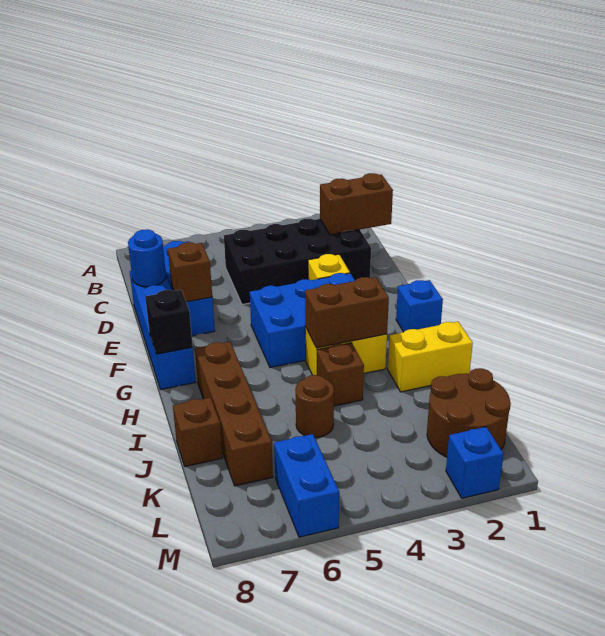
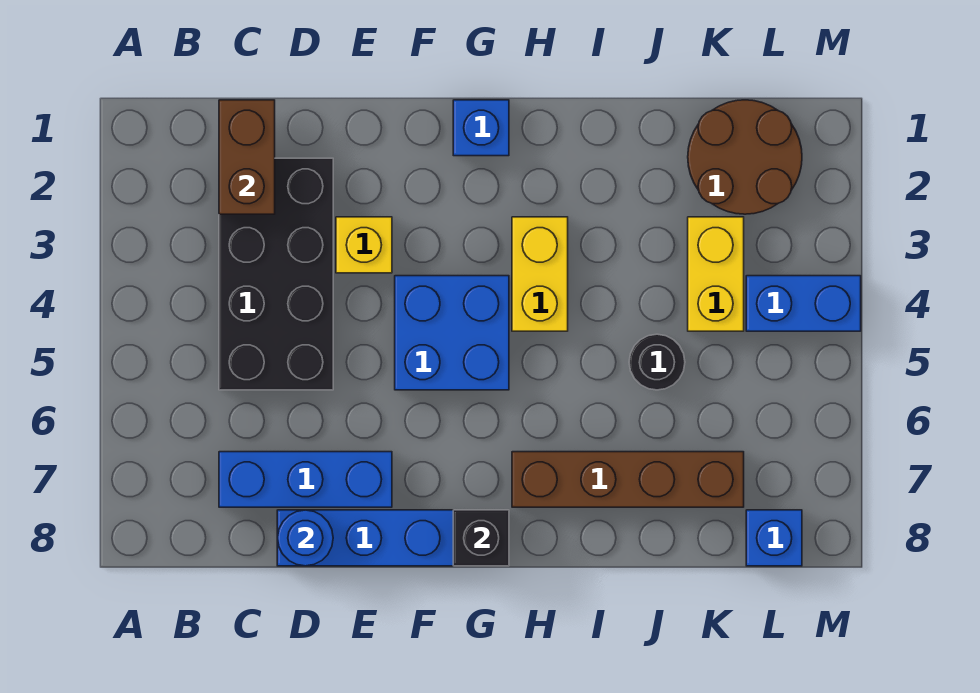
brown brick E7 level 2 -> none
blue brick F3:G5 level 1 -> blue brick F4:G5 level 1
brown brick H3:H4 level 2 -> none
yellow brick I1:I2 level 1 -> yellow brick K3:K4 level 1
brown brick I4 level 1 -> none
brown round brick J5 level 1 -> black round brick J5 level 1
brown brick J8 level 1 -> none
blue brick L6:M6 level 1 -> blue brick L4:M4 level 1
blue brick M2 level 1 -> blue brick L8 level 1

